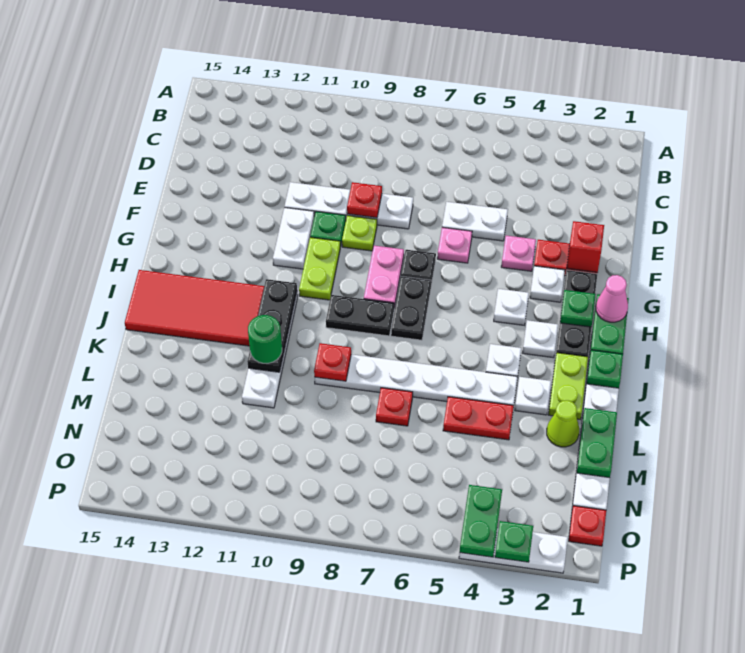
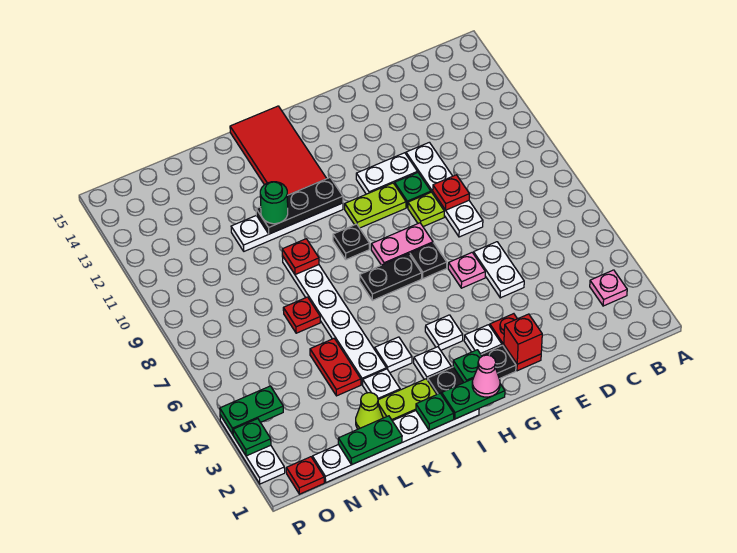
pink plate F4 level 1 -> pink plate B3 level 1
black plate I8:I9 level 1 -> black plate I9 level 1

